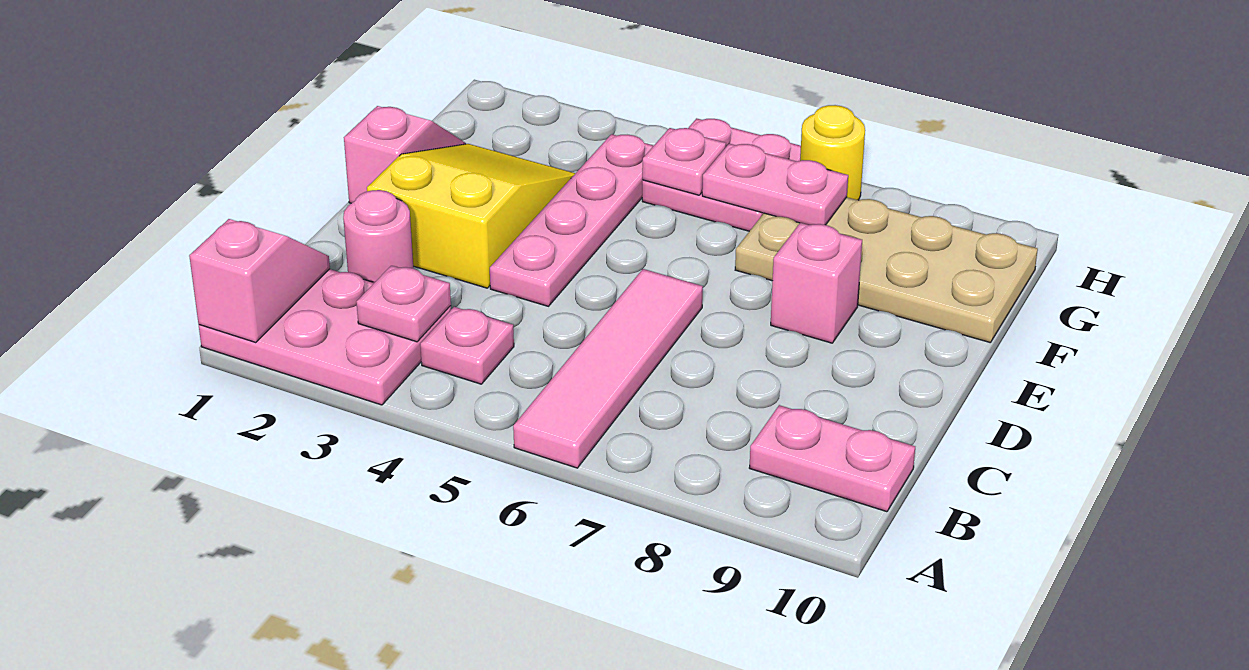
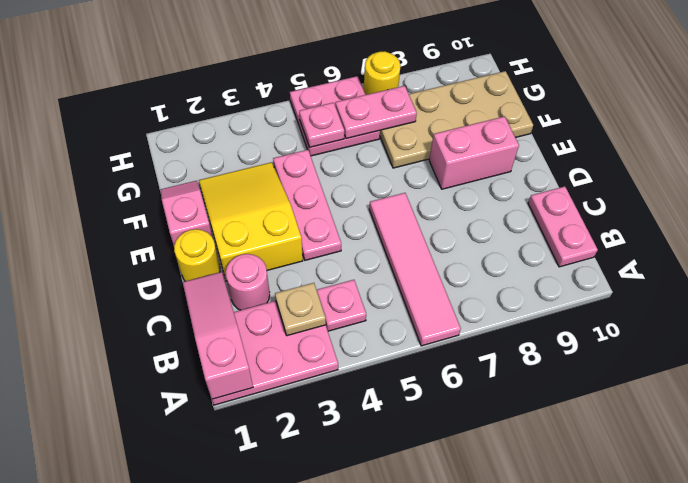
pink slope A1:B1 level 2 top A -> pink slope A1:C1 level 2 top A
pink plate B3 level 2 -> tan plate B3 level 2
pink plate B9:B10 level 1 -> pink plate B10:C10 level 1
none -> yellow round brick D1 level 1
pink plate D4:G4 level 1 -> pink plate D4:F4 level 1
pink brick E8 level 1 -> pink brick E8:E9 level 1

